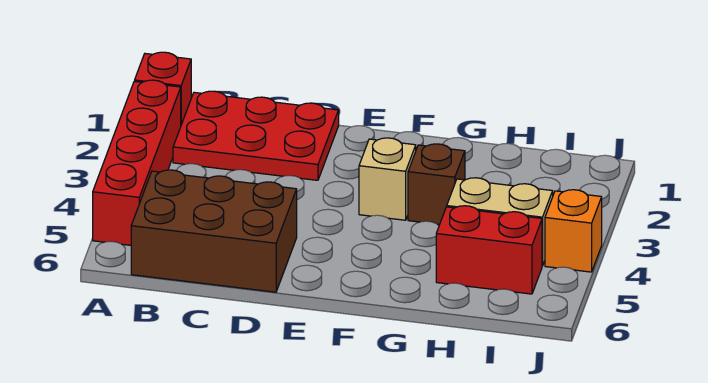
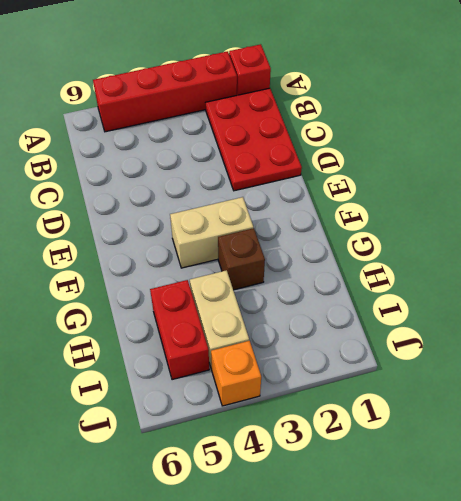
brown brick B5:D6 level 1 -> none
tan brick F3 level 1 -> tan brick F3:F4 level 1

